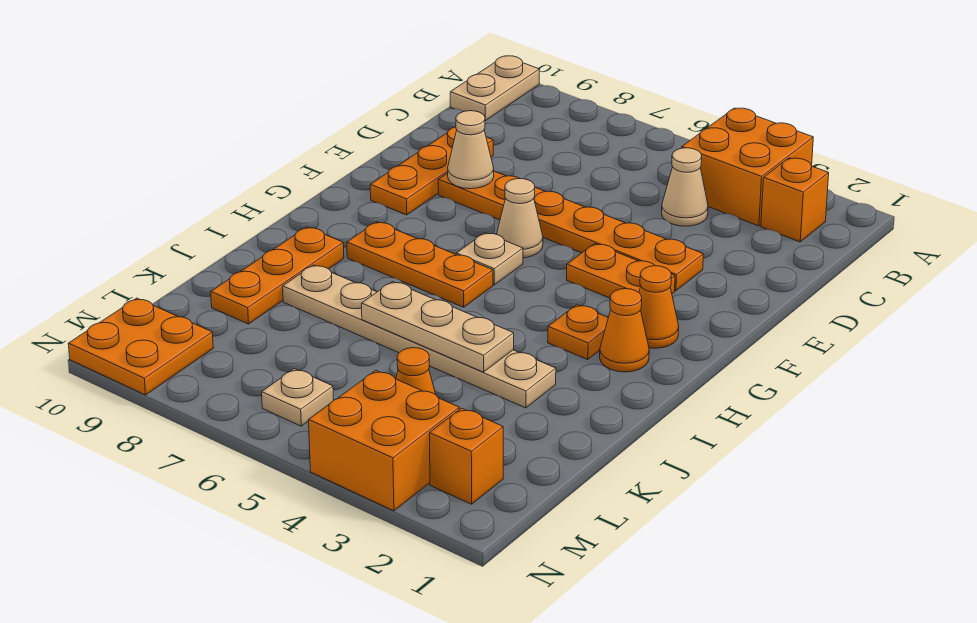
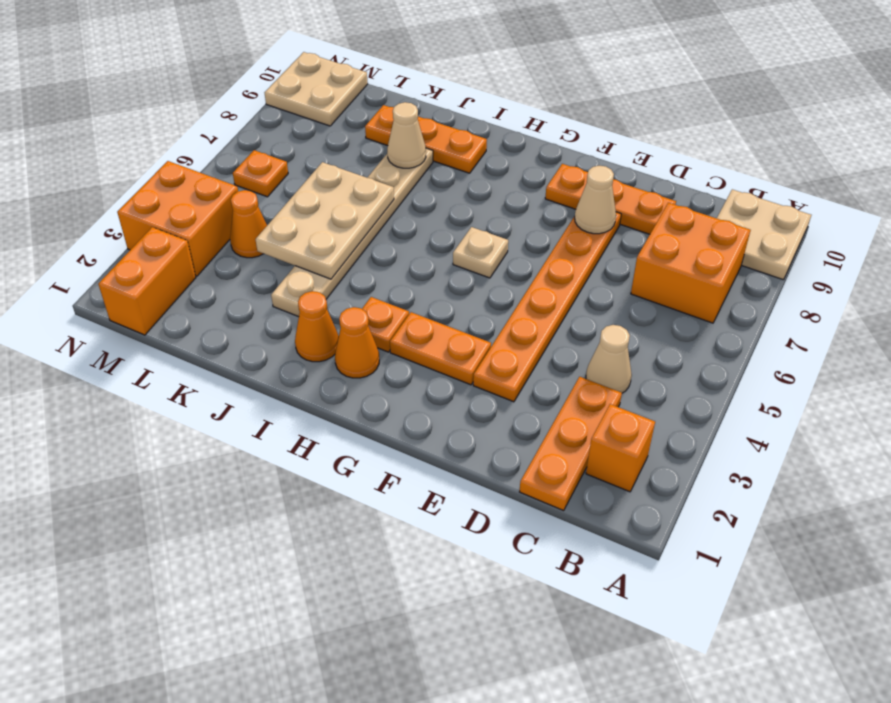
orange brick A3:B4 level 1 -> orange brick B7:C8 level 1
tan plate A10:B10 level 1 -> tan plate A9:B10 level 1
orange plate F3:F4 level 1 -> orange plate F3:G3 level 1
tan cone F6 level 1 -> tan cone J8 level 2
orange cone G2 level 1 -> orange cone I2 level 1
orange plate H6:H8 level 1 -> orange plate C1:C3 level 1
tan plate J4:J6 level 2 -> tan plate J4:K6 level 2
orange brick M2 level 1 -> orange brick M1:M2 level 1
tan plate M6 level 1 -> orange plate M6 level 1
orange plate M9:N10 level 1 -> tan plate M9:N10 level 1

